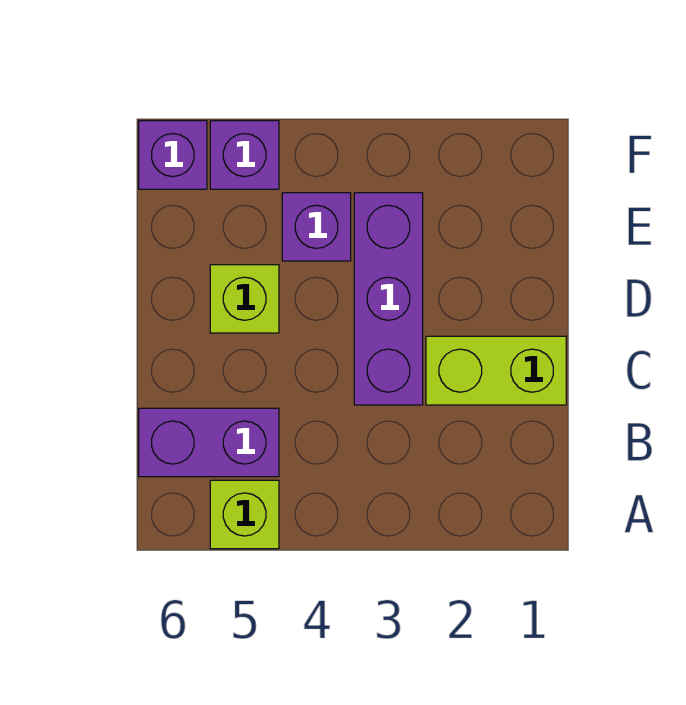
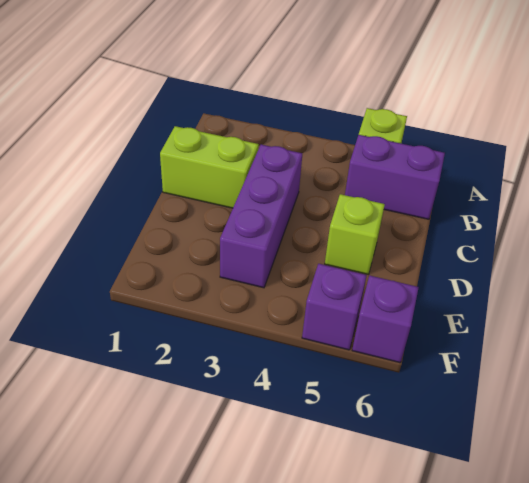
purple brick E4 level 1 -> none

